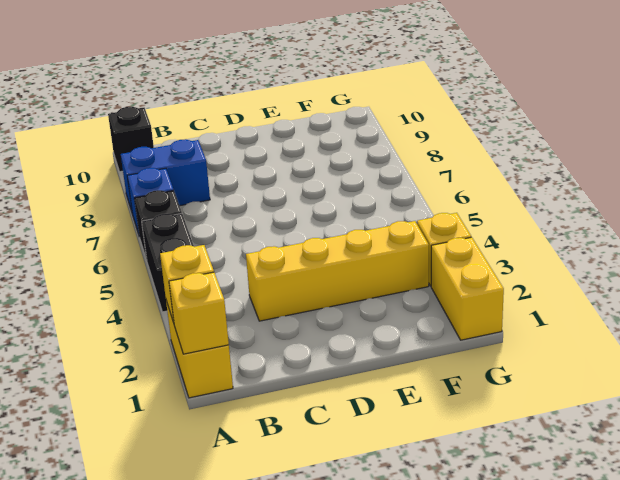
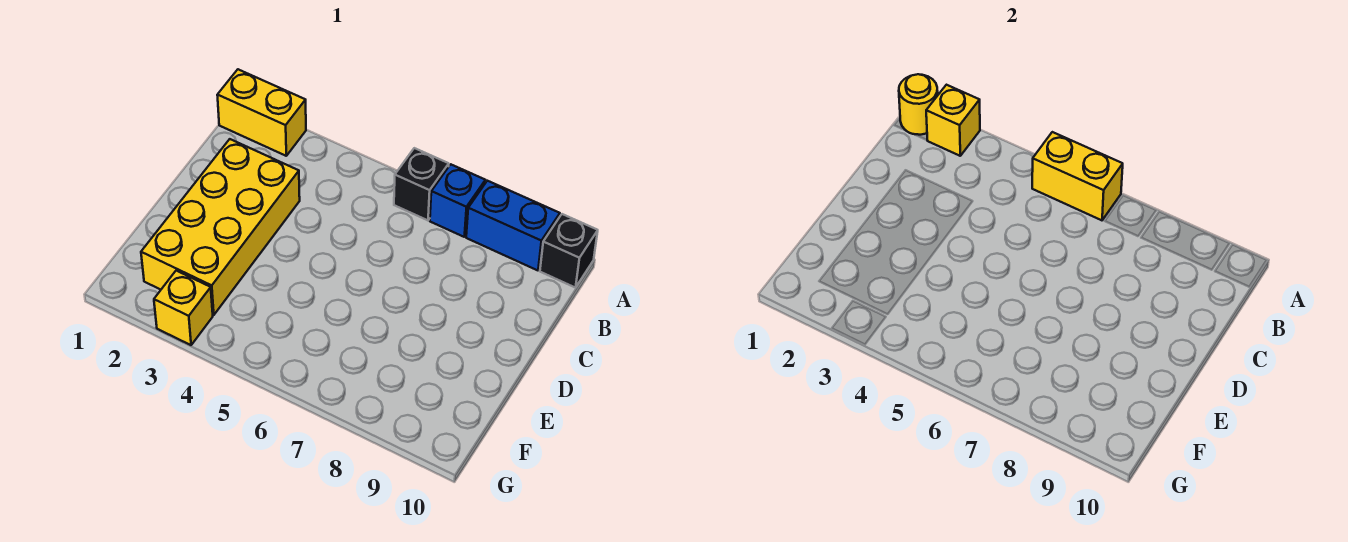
yellow brick A1 level 2 -> yellow round brick A1 level 2
black brick A4:A5 level 1 -> none
blue brick A8:B8 level 1 -> blue brick A8:A9 level 1
yellow brick C3:F3 level 1 -> yellow brick C2:F3 level 1
yellow brick G1:G2 level 1 -> yellow brick A5:A6 level 2

